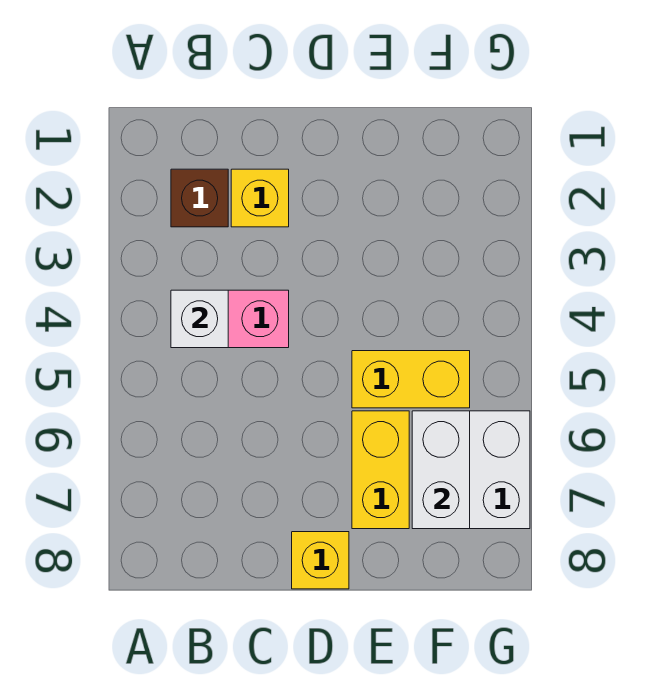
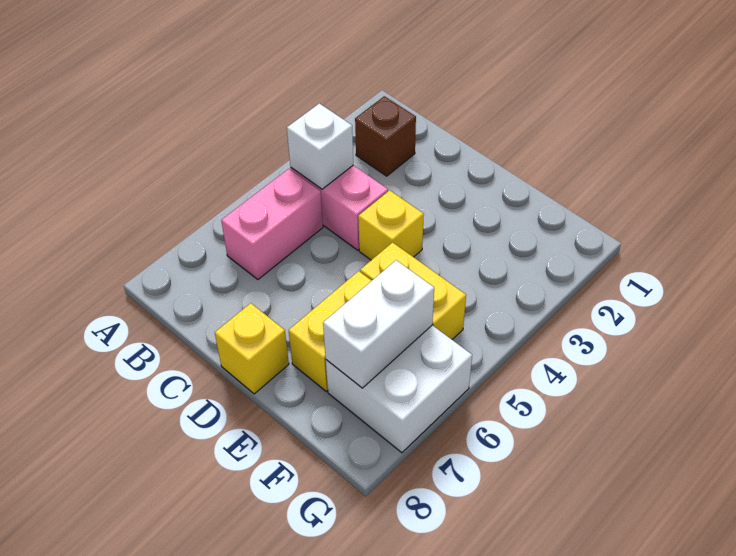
none -> pink brick B5:B6 level 1
yellow brick C2 level 1 -> yellow brick D4 level 1

